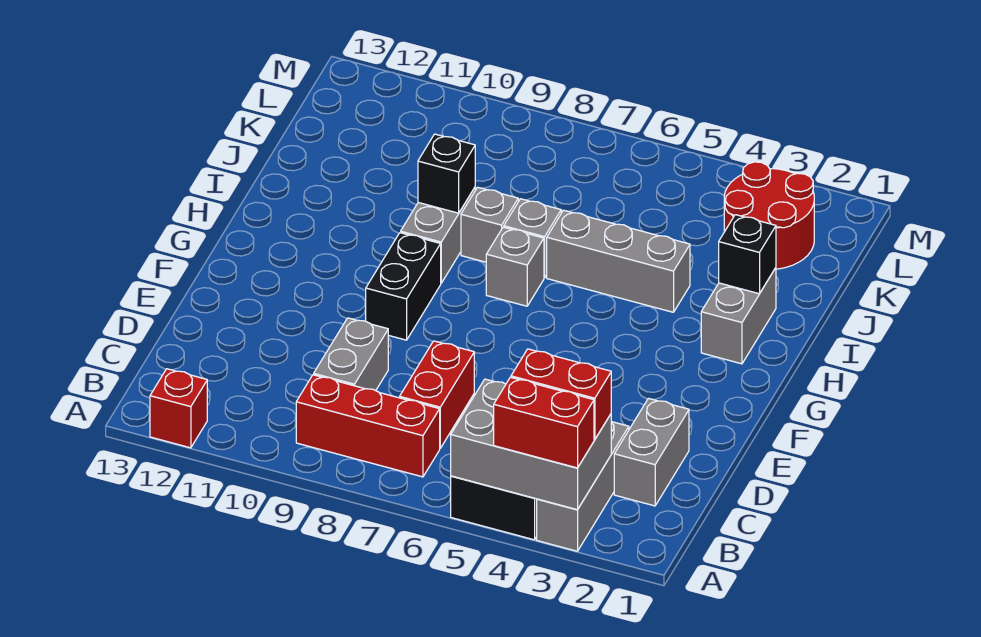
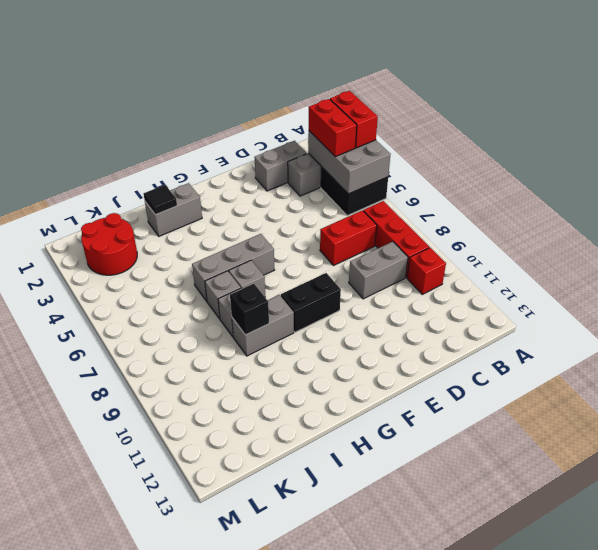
red brick A12 level 1 -> red brick B10 level 1
black brick I2 level 2 -> black tile I2 level 2
grey brick I4:I6 level 1 -> grey brick G6:I6 level 1

